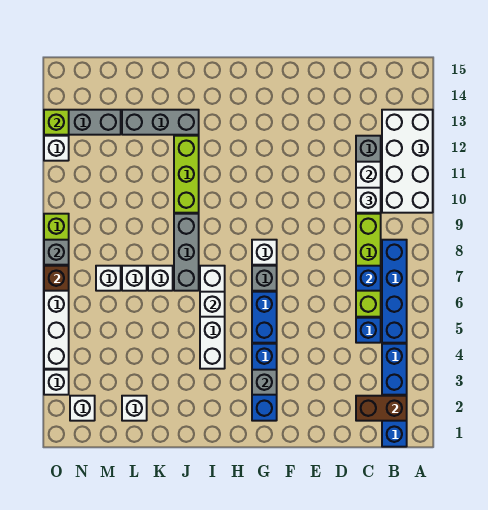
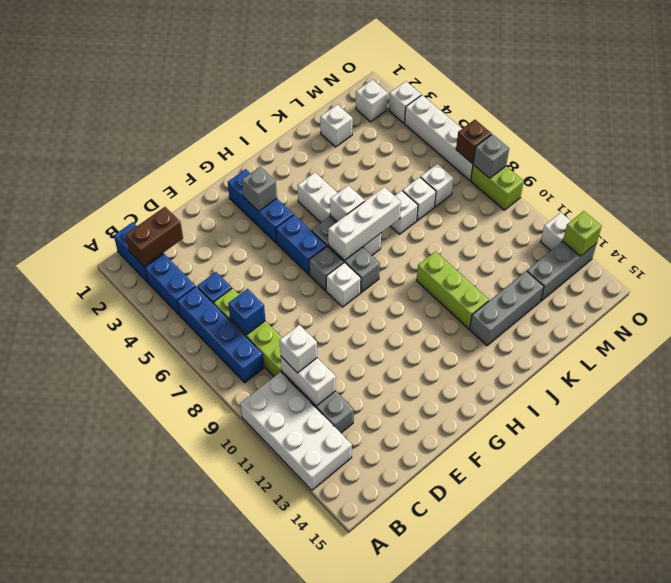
none -> white brick H7:J7 level 2
grey brick J7:J9 level 1 -> grey brick H6:H8 level 1

